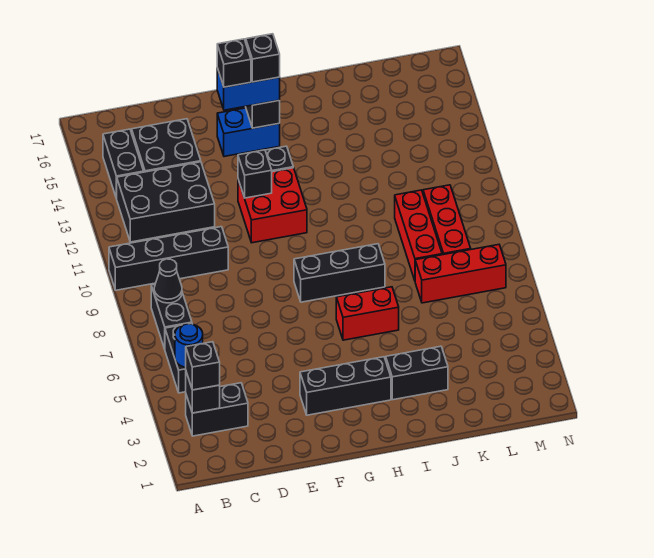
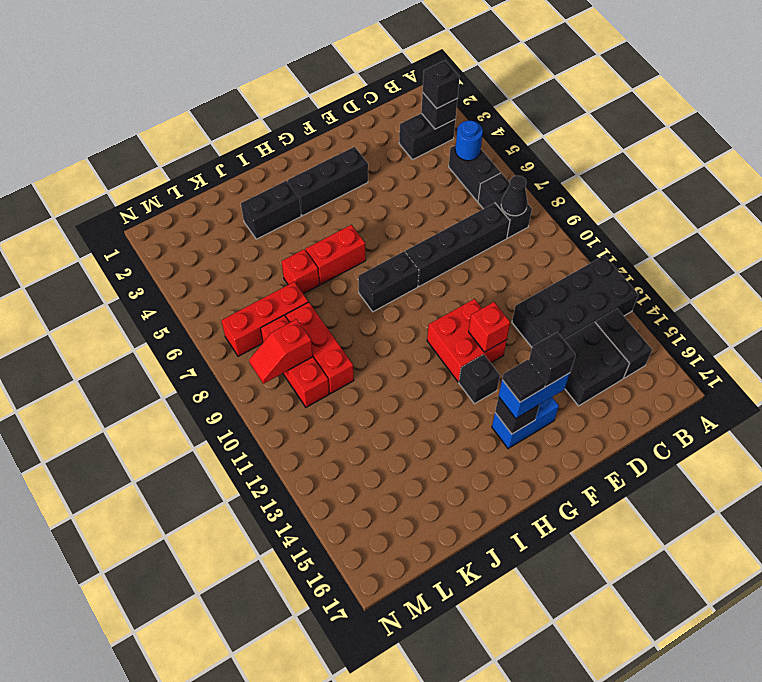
black brick A10:D10 level 1 -> black brick C8:F8 level 1
black brick B12:D13 level 1 -> black brick A12:D13 level 1
black brick F12 level 2 -> red brick F12 level 2
black brick G8:I8 level 1 -> black brick G8:H8 level 1
black brick G15 level 4 -> black tile G15 level 4
none -> red brick J6 level 1
none -> red slope L9:M9 level 2 top L

